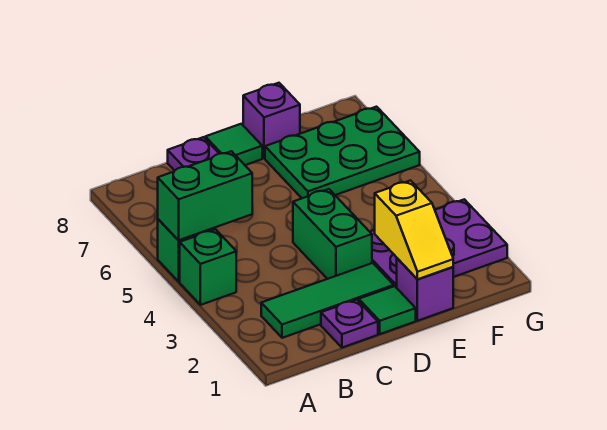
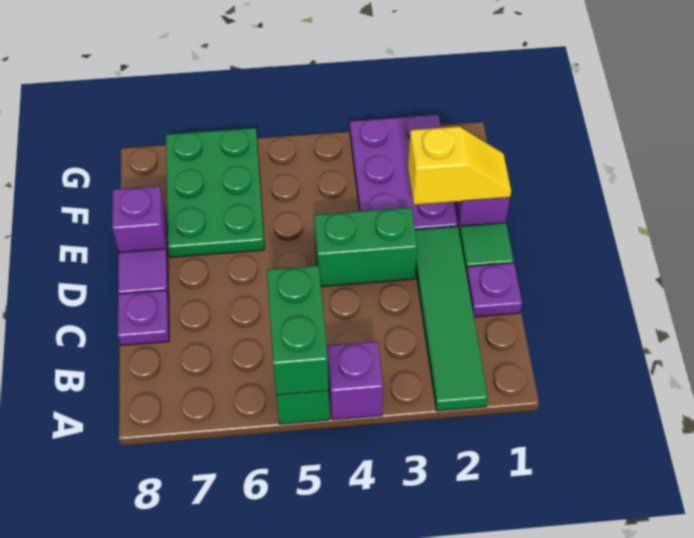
green brick A4 level 1 -> purple brick A4 level 1
green tile B2:D2 level 1 -> green tile A2:D2 level 1
green tile D8 level 1 -> purple tile D8 level 1

